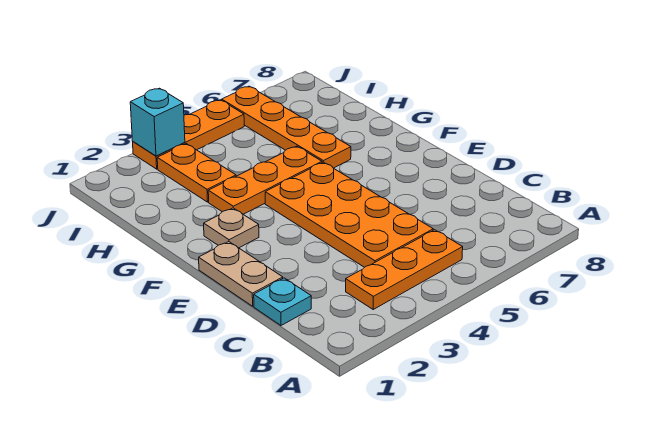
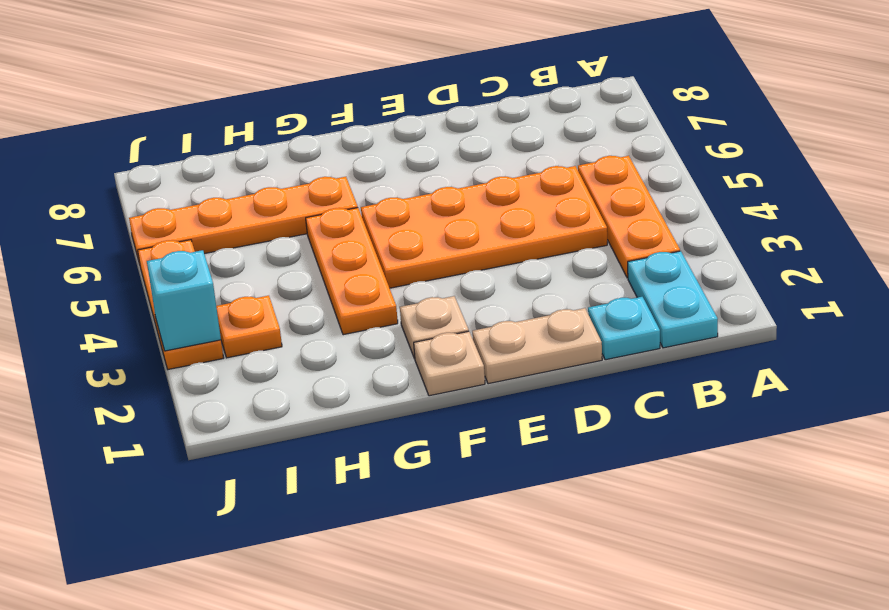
none -> cyan plate B1:B2 level 1
none -> tan plate F1 level 1
orange plate H3:I3 level 1 -> orange plate I3 level 1

